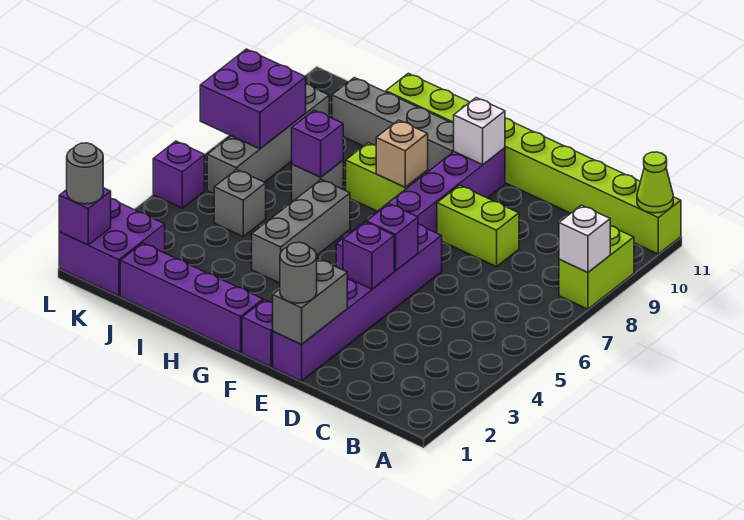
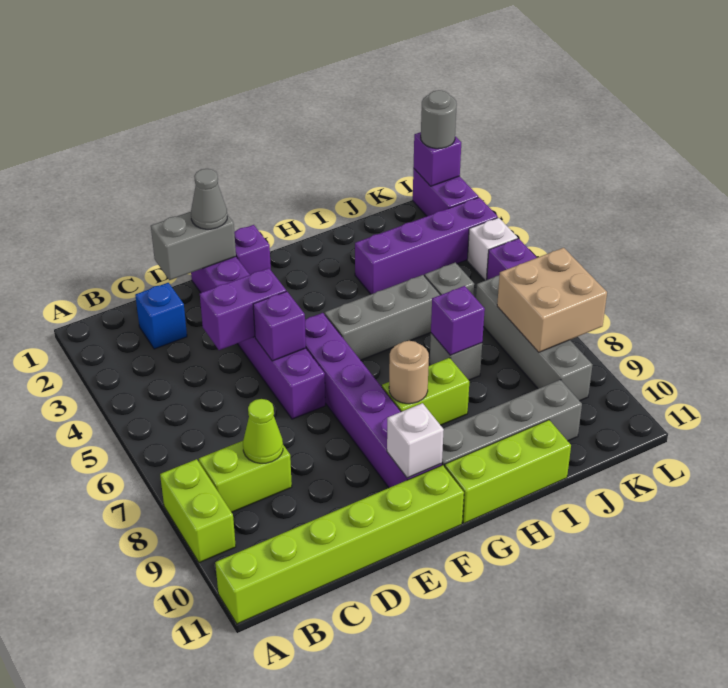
white brick A8 level 2 -> white brick L4 level 1
lime cone A11 level 2 -> lime cone C8 level 2
none -> blue brick C2 level 1
lime brick D8:E8 level 1 -> lime brick B8:C8 level 1
grey brick E1:E2 level 2 -> grey brick D1:E1 level 2
grey round brick E1 level 3 -> grey cone E1 level 3
purple brick E4 level 2 -> purple brick D4:E4 level 2
purple brick G1:J1 level 1 -> purple brick I3:L3 level 1
tan brick G8 level 2 -> tan round brick G8 level 2
grey brick H4:H6 level 1 -> grey brick G5:I5 level 1
purple brick K1:L2 level 1 -> purple brick L1:L2 level 1
purple brick K7:L8 level 2 -> tan brick K7:L8 level 2

